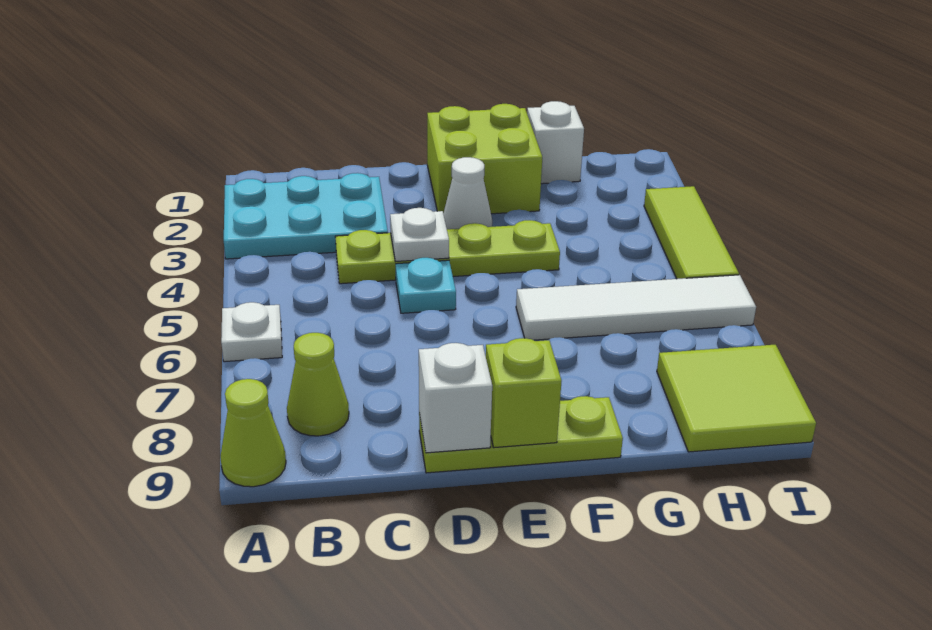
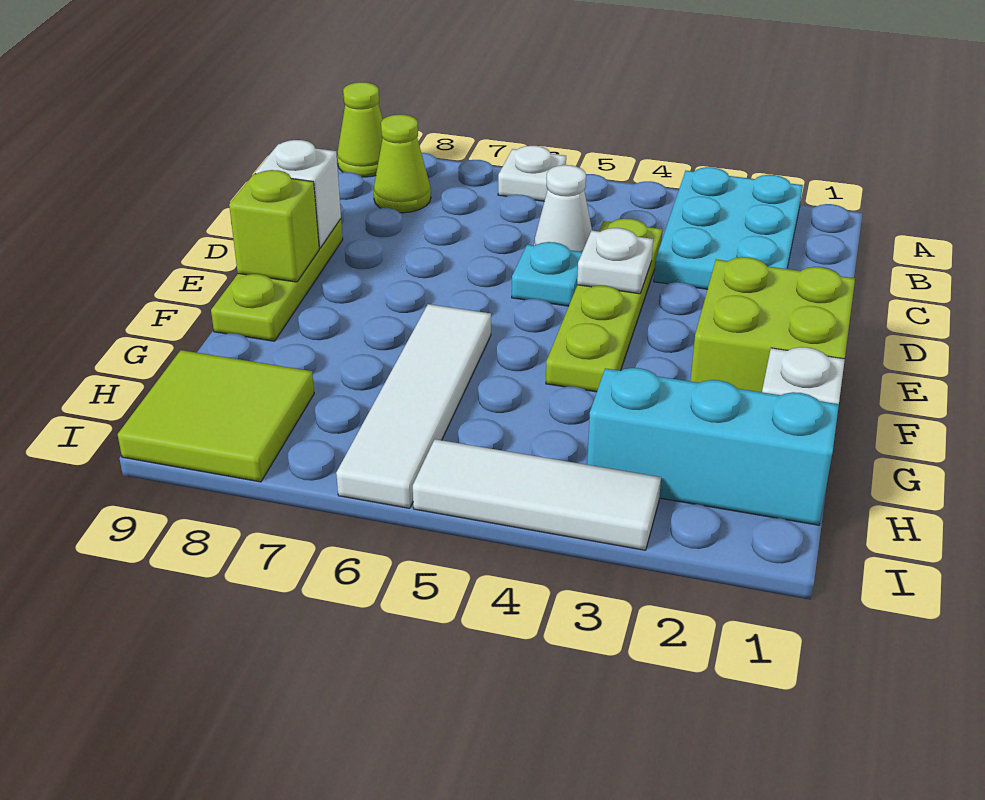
white cone E3 level 1 -> white cone C5 level 1
none -> cyan brick H1:H3 level 1
lime tile I3:I5 level 1 -> white tile I3:I5 level 1

